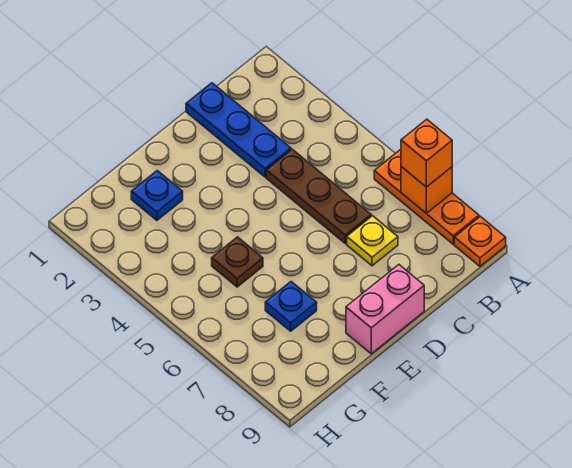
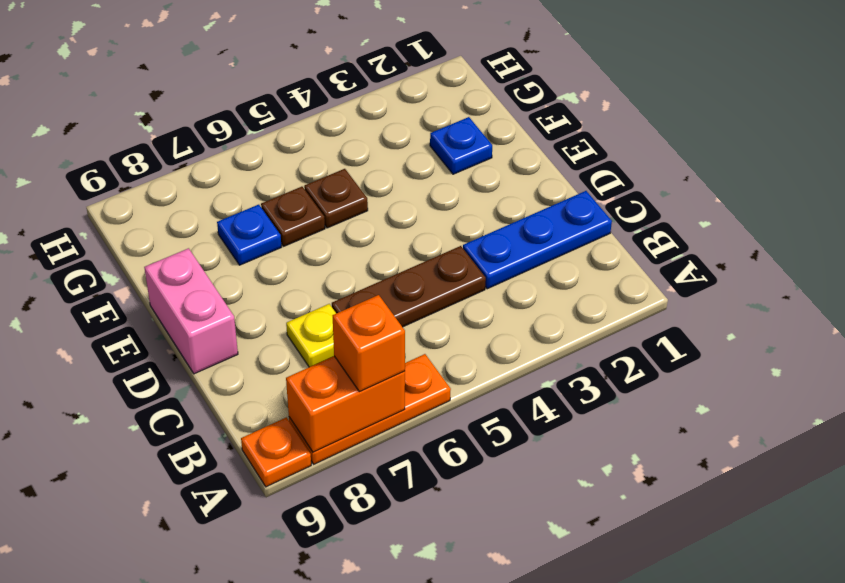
orange brick A7 level 2 -> orange brick A7:A8 level 2
none -> brown plate F6 level 1

